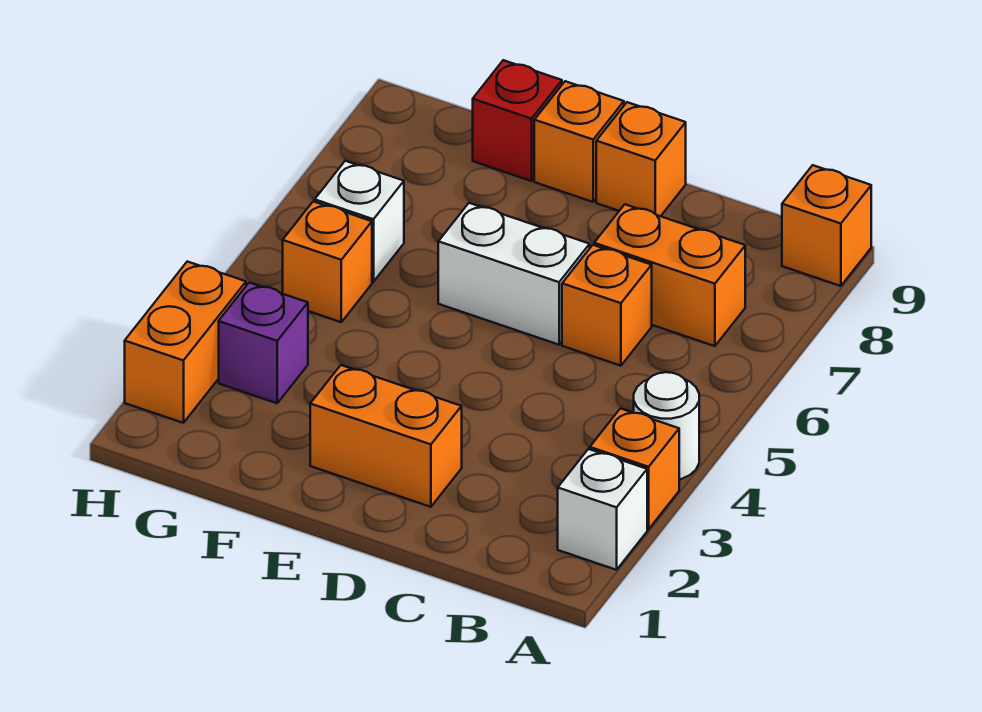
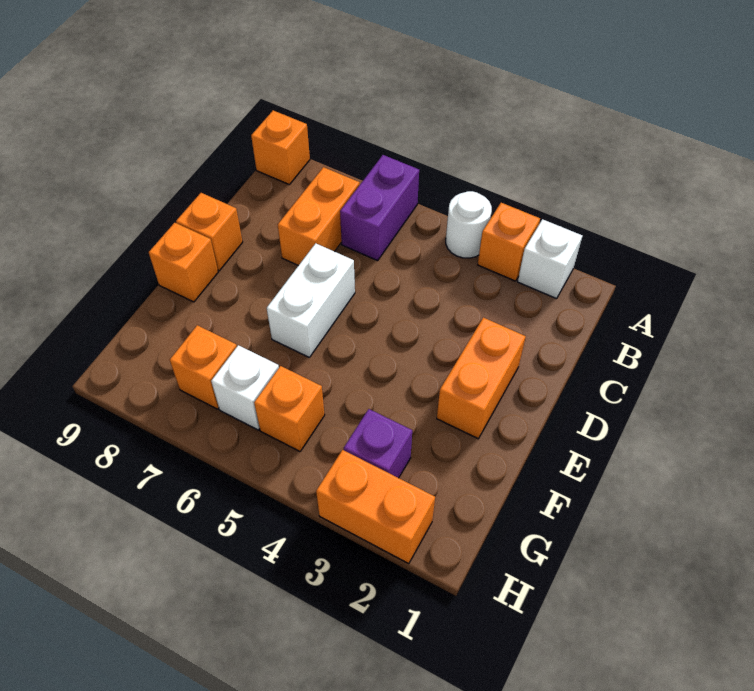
none -> purple brick A6:B6 level 1
orange brick C6 level 1 -> orange brick G7 level 1
red brick F9 level 1 -> none

